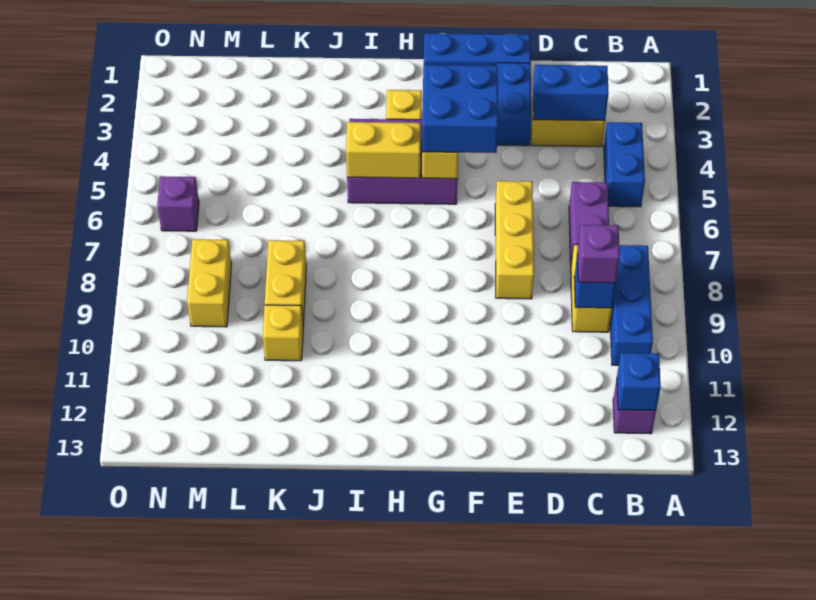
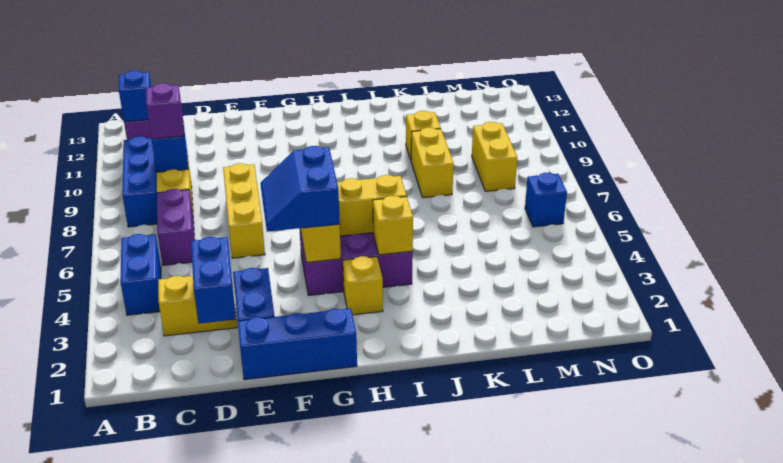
blue brick C3:D3 level 2 -> blue brick D2:D3 level 2
blue brick F4:G5 level 3 -> blue slope F4:G5 level 3 top G
none -> yellow brick I4 level 2
purple brick N6 level 1 -> blue brick N6 level 1

